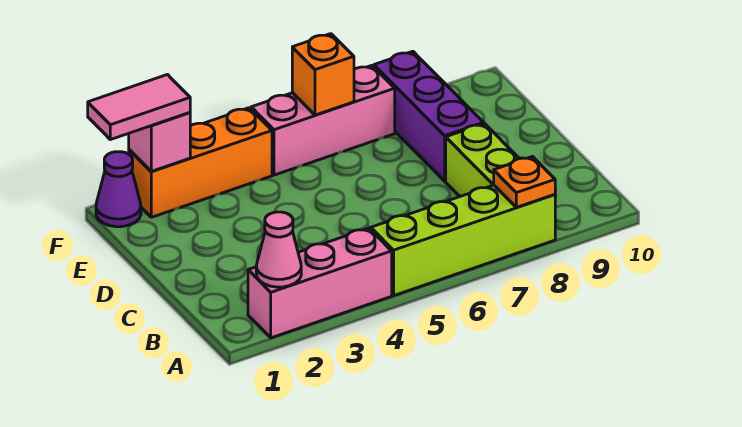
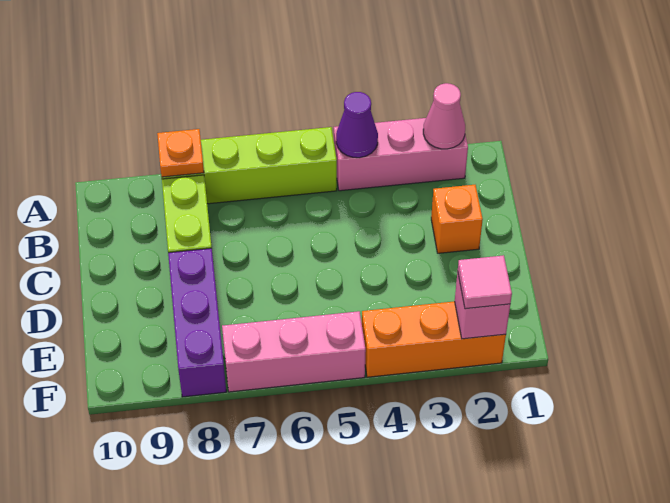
purple cone F1 level 1 -> purple cone A4 level 2
pink tile F1:F2 level 3 -> pink tile F2 level 3
orange brick F6 level 2 -> orange brick C2 level 1

